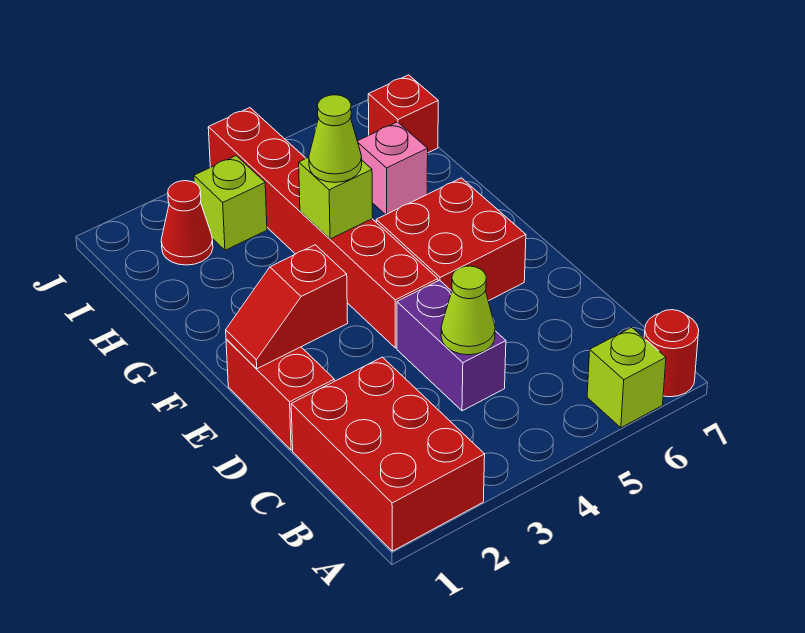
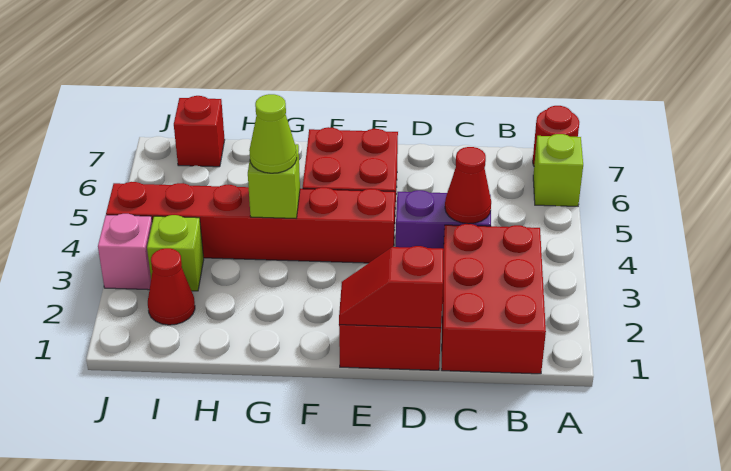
red brick A1:C2 level 1 -> red brick B1:C3 level 1
lime cone C4 level 2 -> red cone C4 level 2
red slope E1:E2 level 2 top 2 -> red slope D1:E1 level 2 top D
pink brick H6 level 1 -> pink brick J3 level 1

